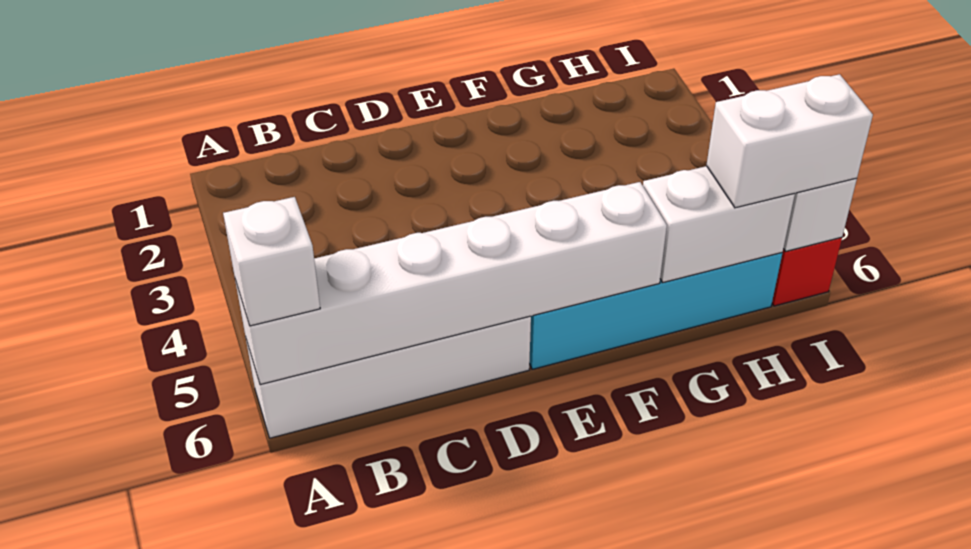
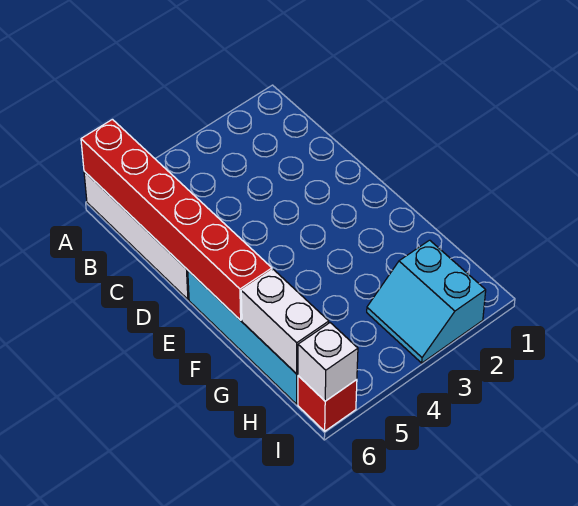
white brick A6:F6 level 2 -> red brick A6:F6 level 2
white brick A6 level 3 -> none
none -> cyan slope H2:I3 level 1 top 2
white brick H6:I6 level 3 -> none

